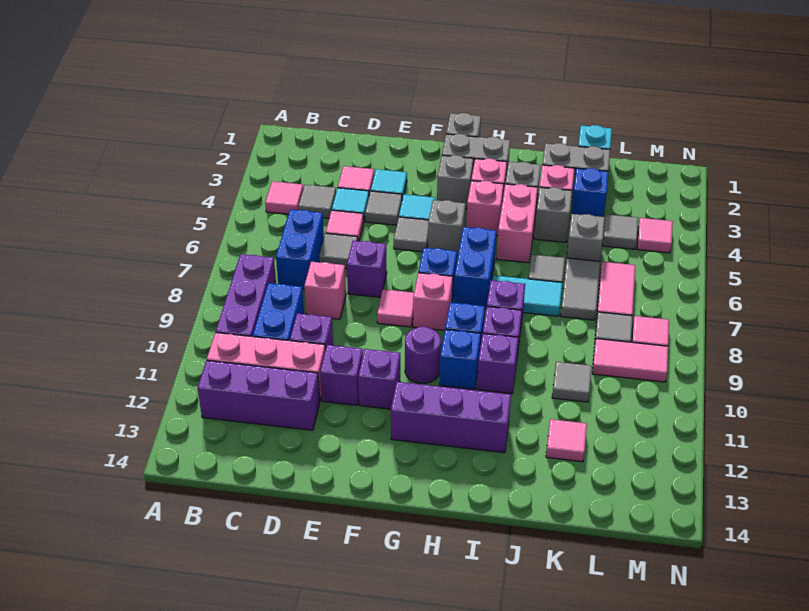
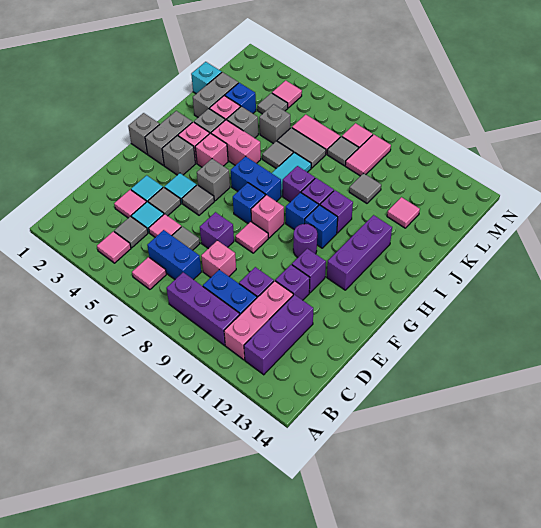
none -> pink tile B6 level 1

